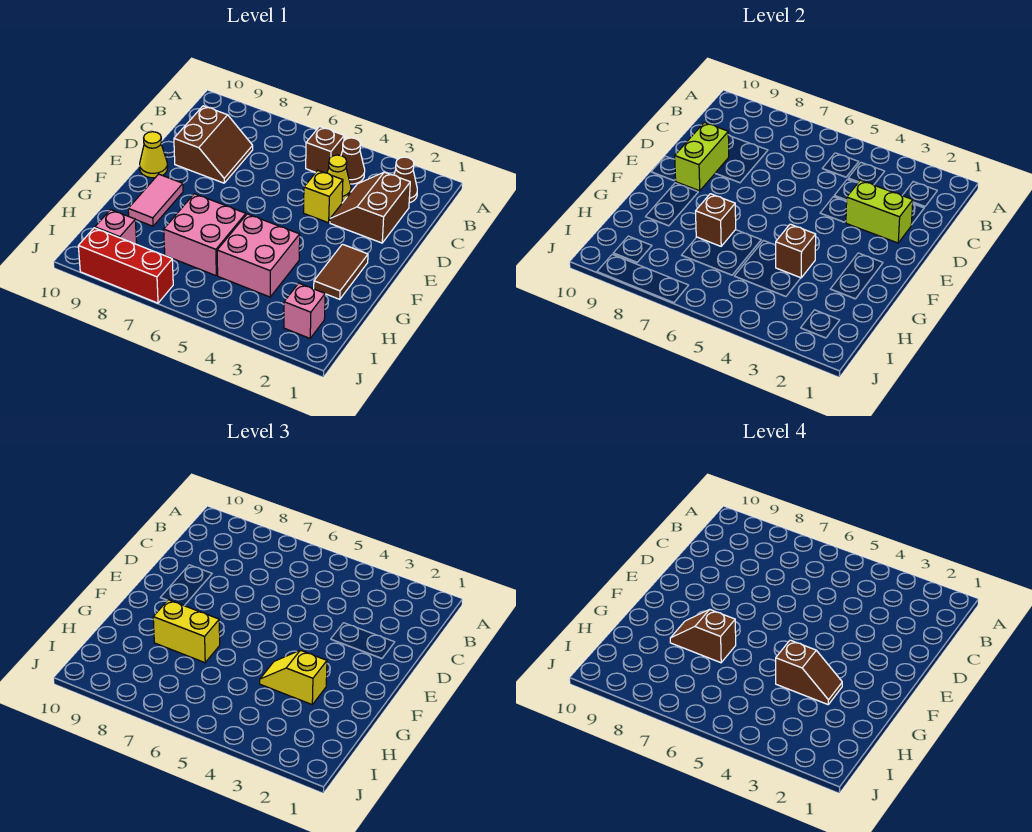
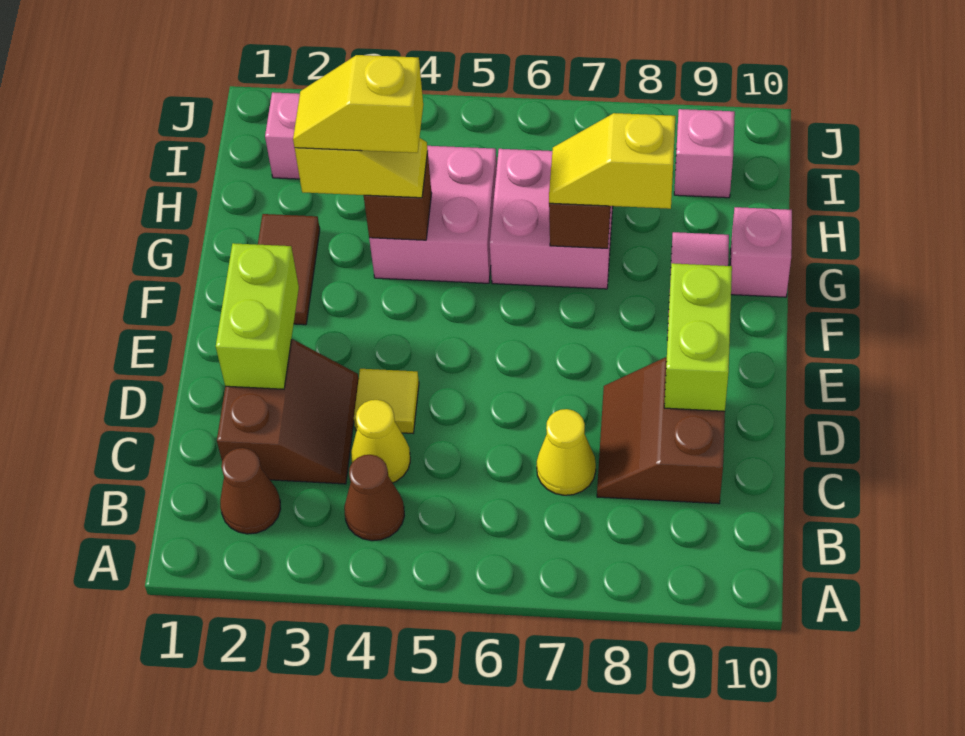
brown brick B5 level 1 -> none
lime brick D2:D3 level 2 -> lime brick D2:E2 level 2
yellow brick D4 level 1 -> yellow tile D4 level 1
yellow cone E10 level 1 -> yellow cone C7 level 1
brown slope G3:G4 level 4 top 4 -> yellow slope G3:G4 level 4 top 4
yellow brick G7:G8 level 3 -> yellow slope G7:G8 level 3 top 8
brown slope G7:G8 level 4 top 7 -> none
none -> pink brick G10 level 1
red brick J7:J9 level 1 -> none

